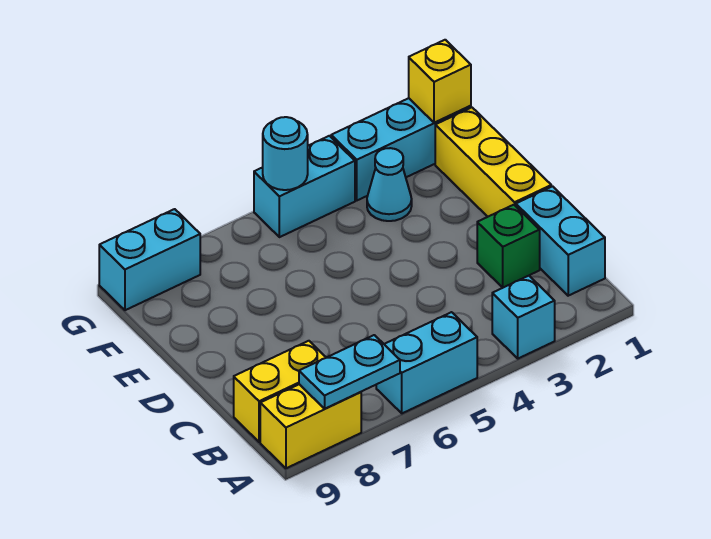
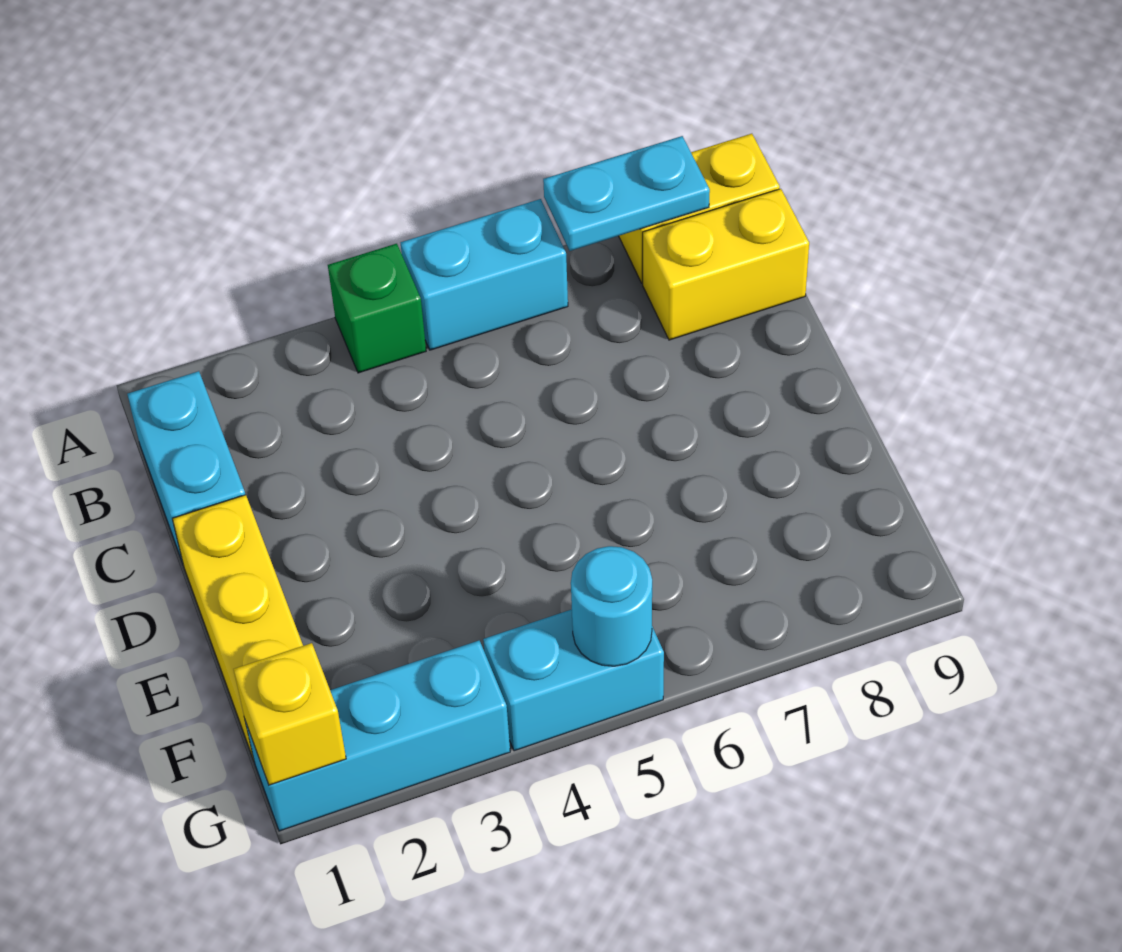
cyan brick A3 level 1 -> none
green brick C2 level 1 -> green brick A4 level 1
cyan cone F3 level 1 -> none
cyan brick G8:G9 level 1 -> none

